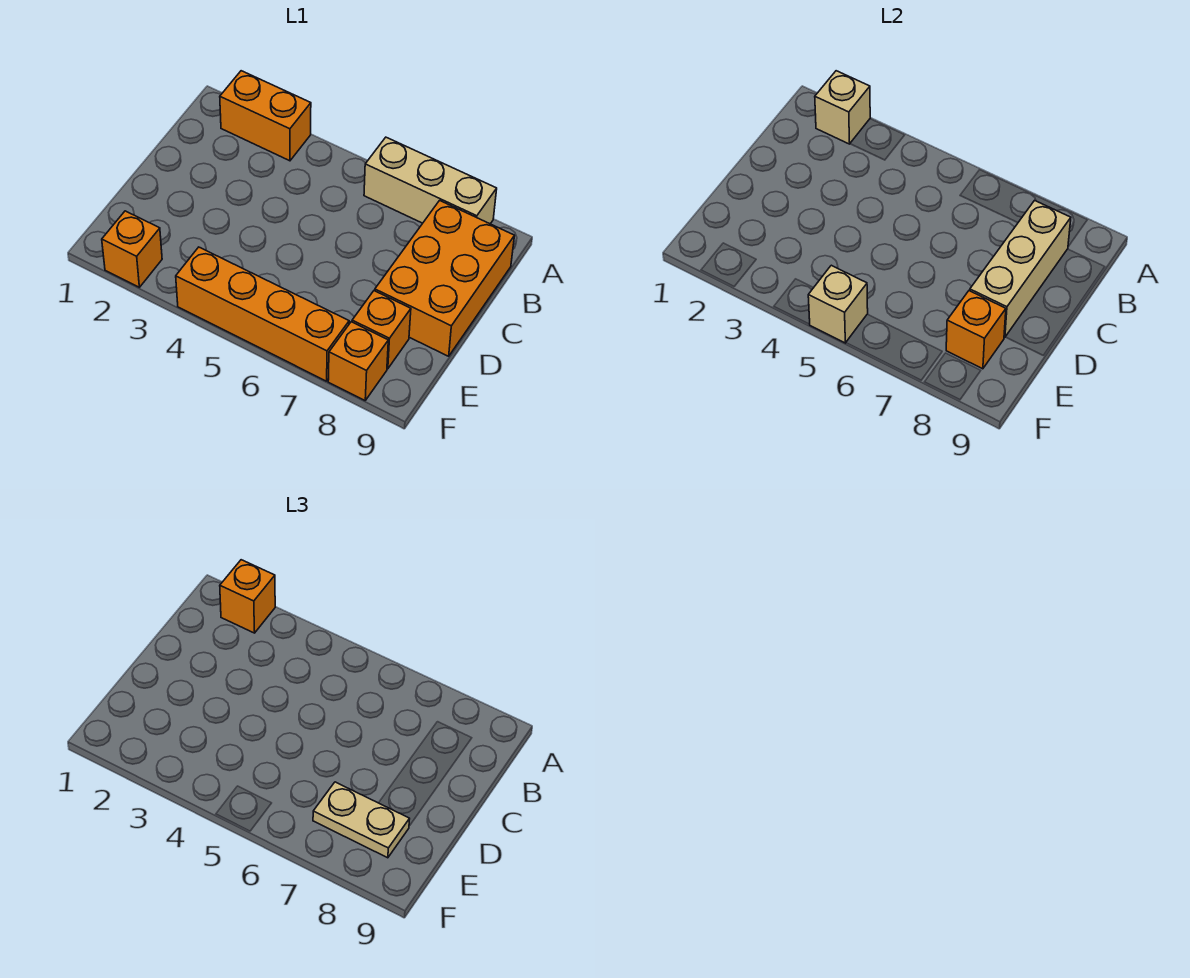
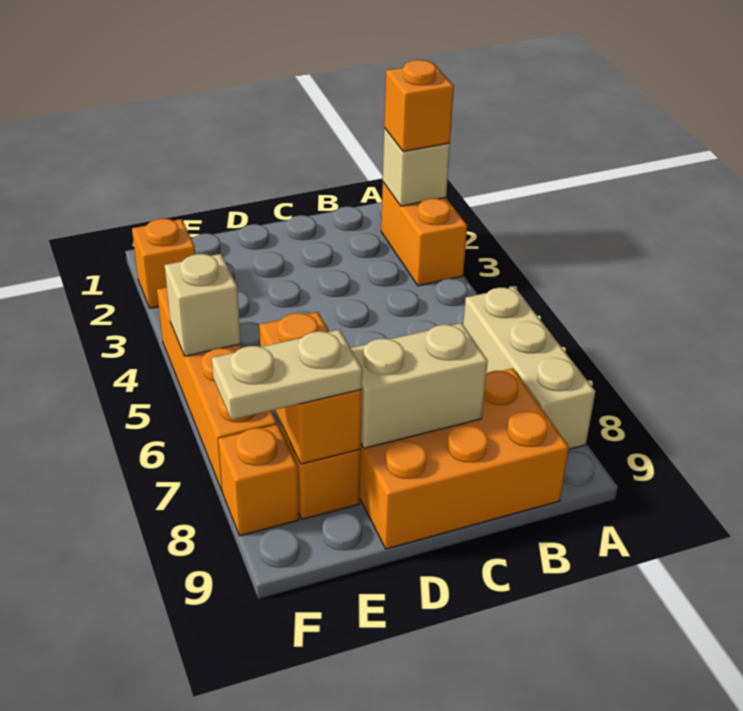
tan brick B8:D8 level 2 -> tan brick C8:D8 level 2
tan plate E7:E8 level 3 -> tan plate E8:F8 level 3
orange brick E8 level 2 -> orange brick E7:E8 level 2

